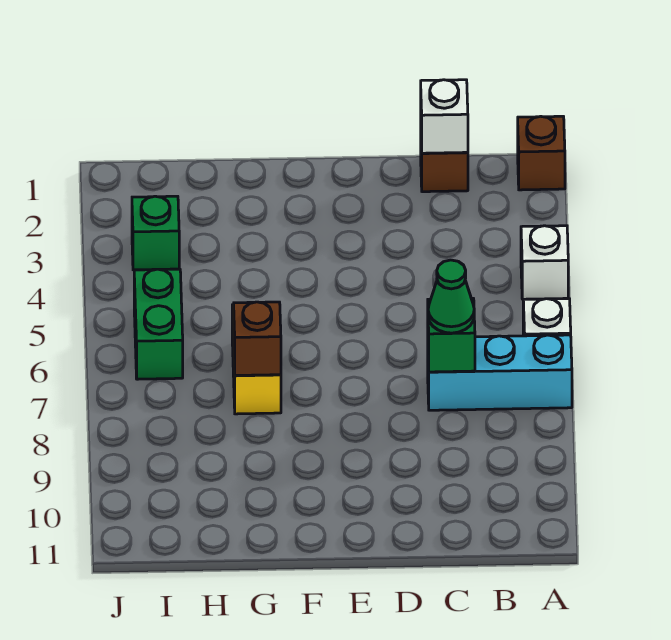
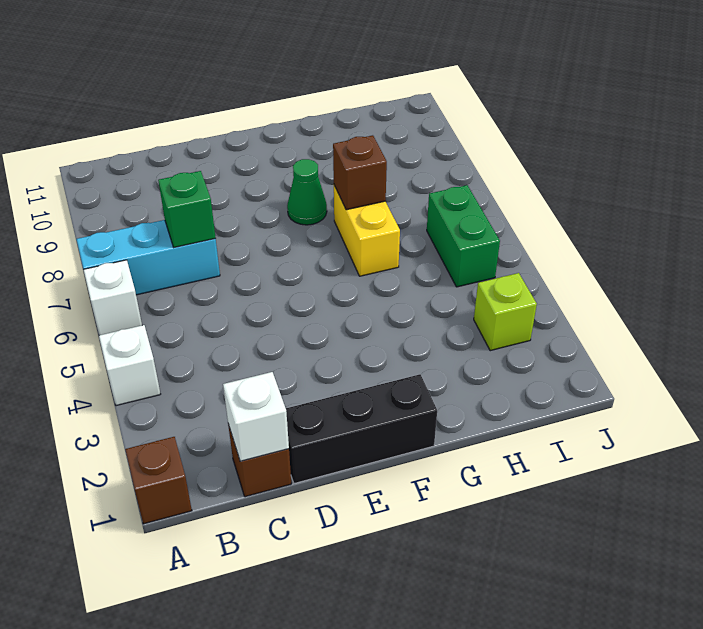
green cone C7 level 3 -> green cone F8 level 1
none -> black brick D1:F1 level 1
green brick I3 level 1 -> lime brick I3 level 1

